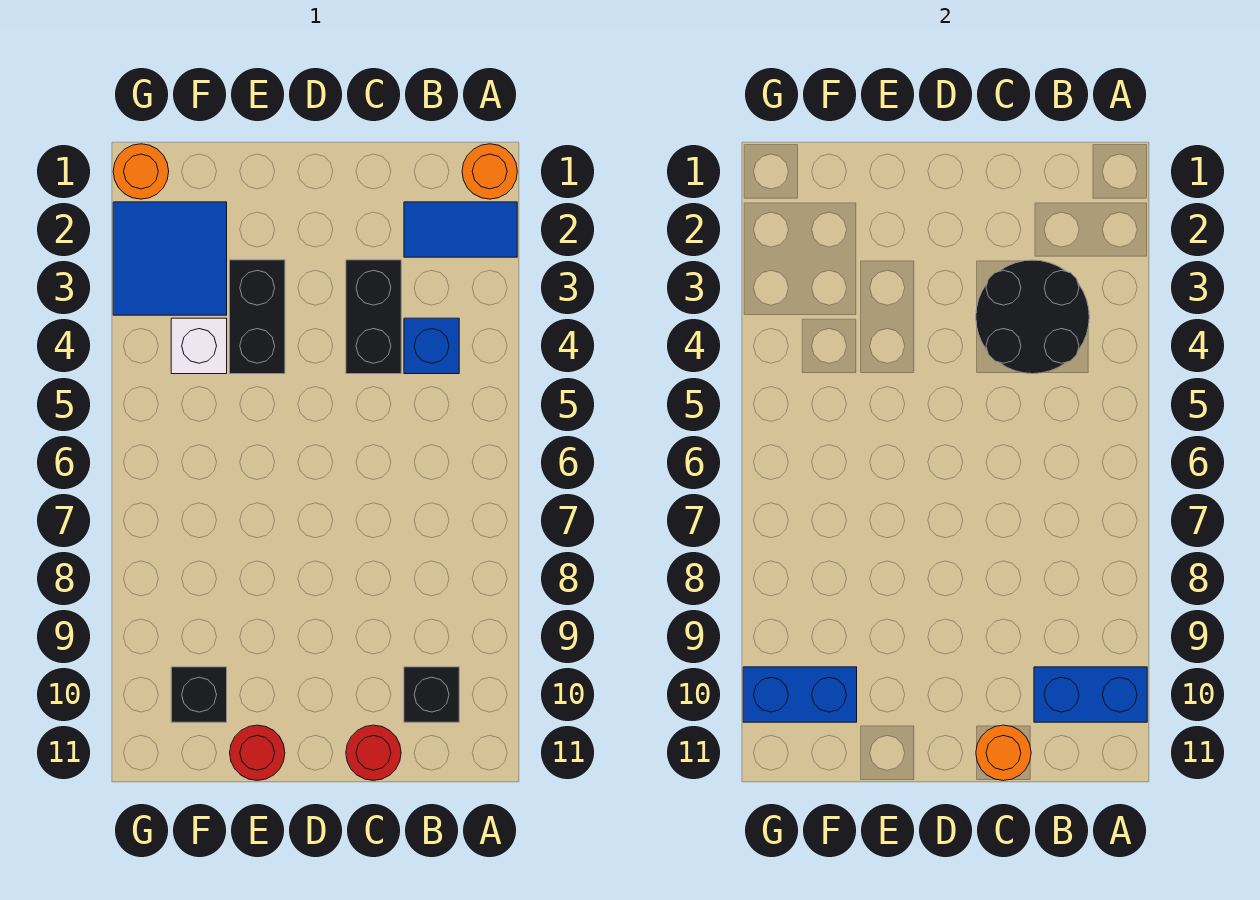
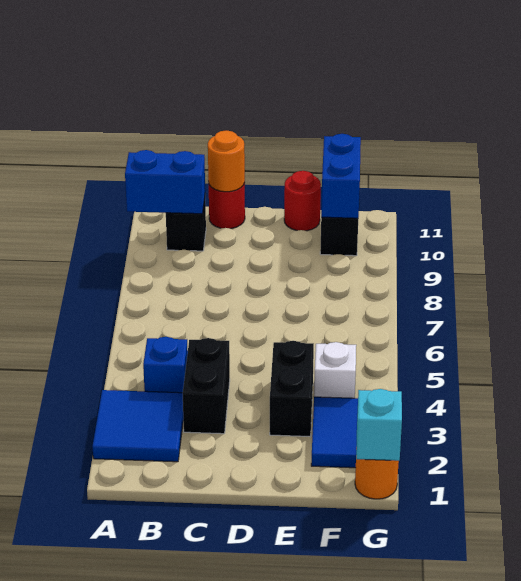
orange round brick A1 level 1 -> none
blue tile A2:B2 level 1 -> blue tile A2:B3 level 1
black round brick B3:C4 level 2 -> none
blue brick F10:G10 level 2 -> blue brick F10:F11 level 2
none -> cyan brick G1 level 2

